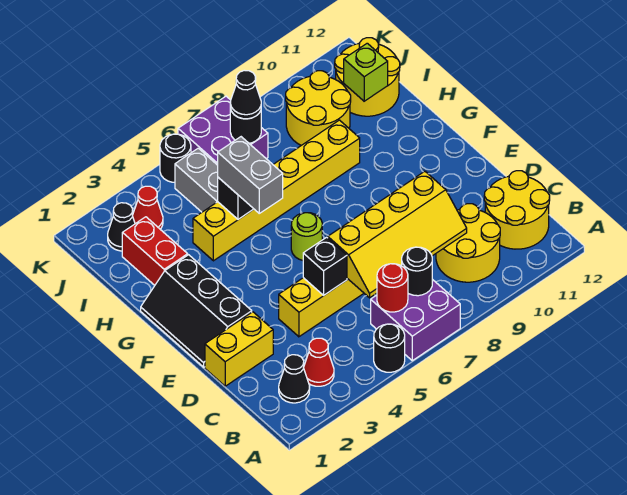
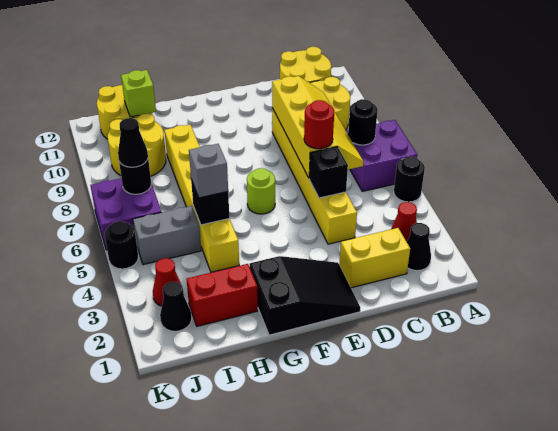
red round brick B6 level 2 -> red round brick D6 level 3
yellow brick D1:D2 level 1 -> yellow brick C2:D2 level 1
black slope E1:G2 level 1 top 2 -> black slope E1:G2 level 1 top G
grey brick G5:H5 level 3 -> grey brick H5 level 3

